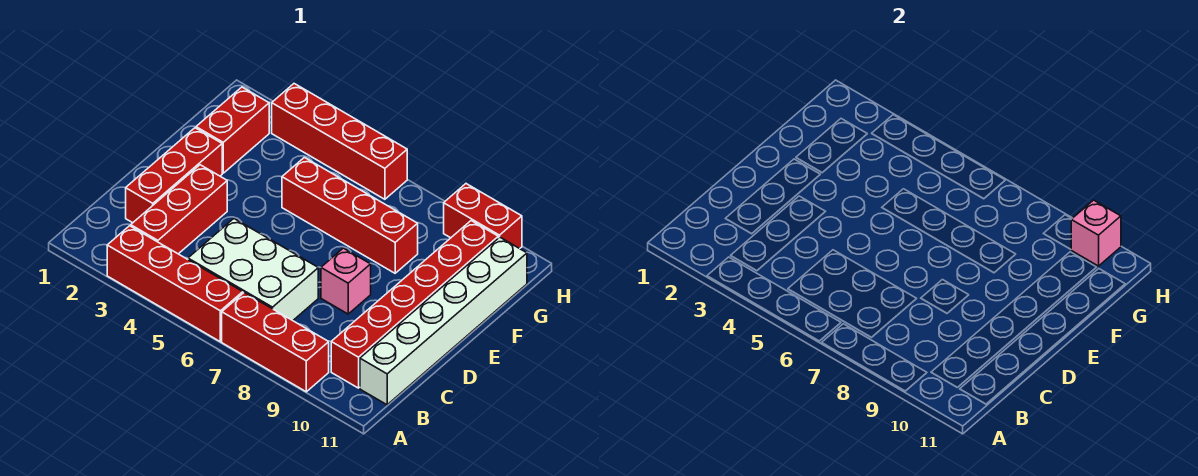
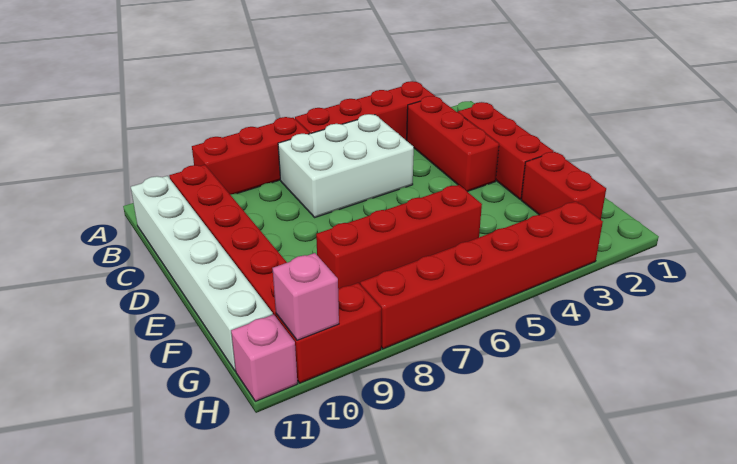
pink brick D8 level 1 -> pink brick H11 level 1
red brick H3:H6 level 1 -> red brick H3:H8 level 1

